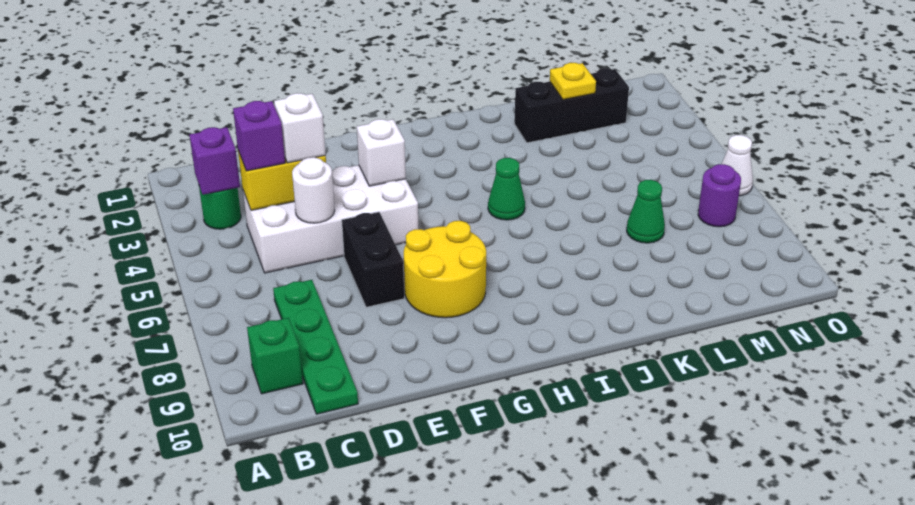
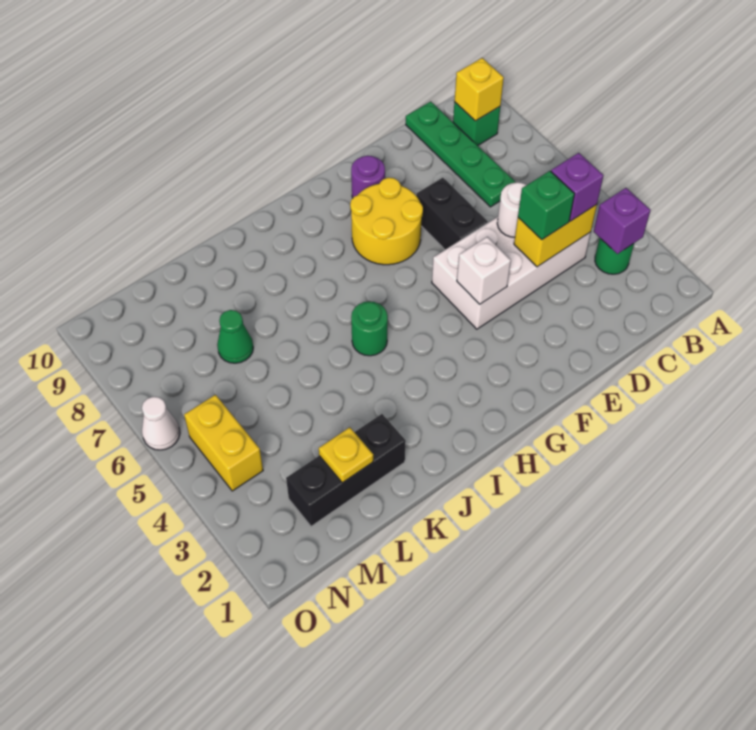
none -> yellow brick B9 level 2
white brick D4 level 3 -> green brick D4 level 3
green cone I5 level 1 -> green round brick I5 level 1
none -> yellow brick N4:N5 level 1
purple round brick N7 level 1 -> purple round brick F9 level 1

